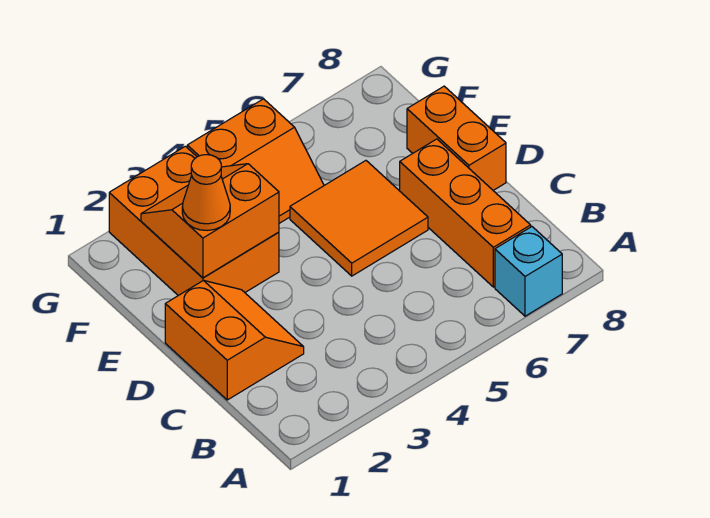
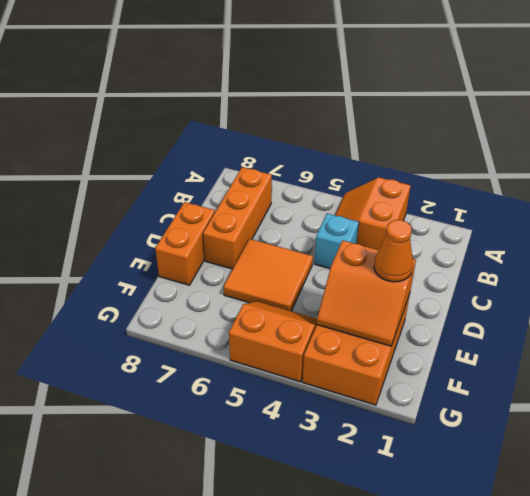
cyan brick A7 level 1 -> cyan brick C4 level 1
orange slope C1:D2 level 1 top 1 -> orange slope A3:B4 level 1 top 3

